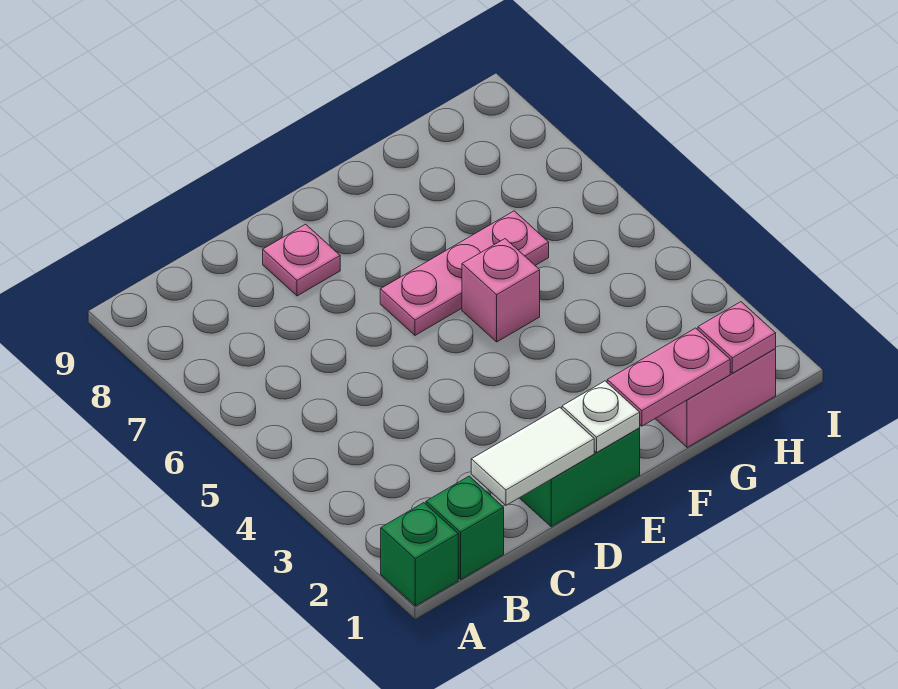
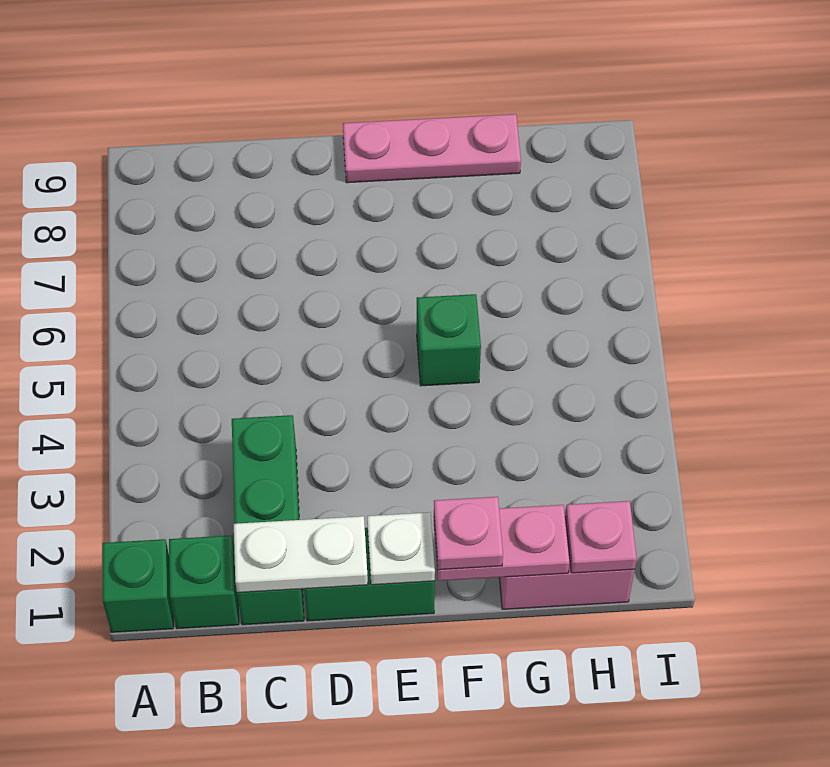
none -> green brick C1:C3 level 1
white tile C1:D1 level 2 -> white plate C1:D1 level 2
pink plate D8 level 1 -> pink plate F1 level 3
pink plate E6:G6 level 1 -> pink plate E9:G9 level 1
pink brick F5 level 1 -> green brick F5 level 1

